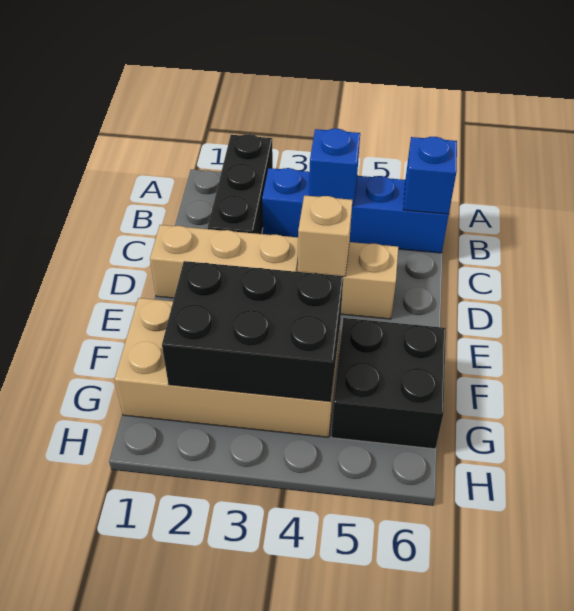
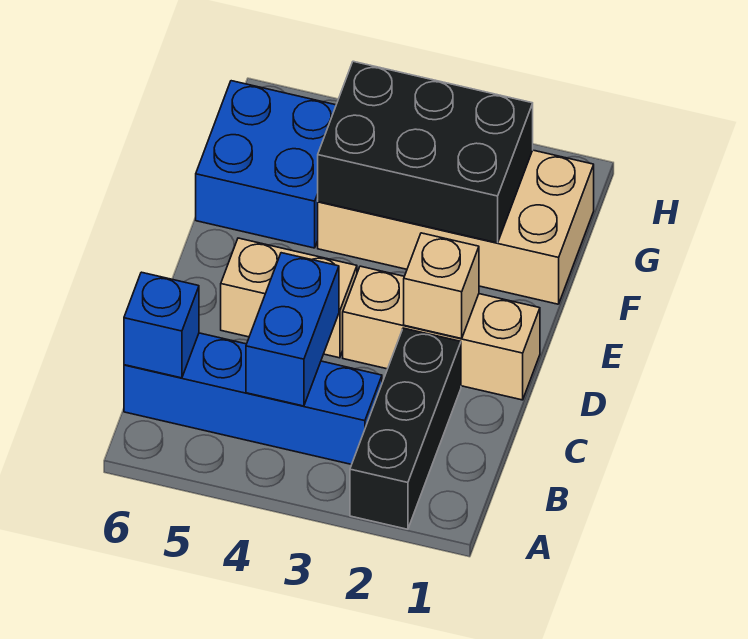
blue brick B4 level 2 -> blue brick B4:C4 level 2
tan brick D4 level 2 -> tan brick D2 level 2
black brick F5:G6 level 1 -> blue brick F5:G6 level 1

